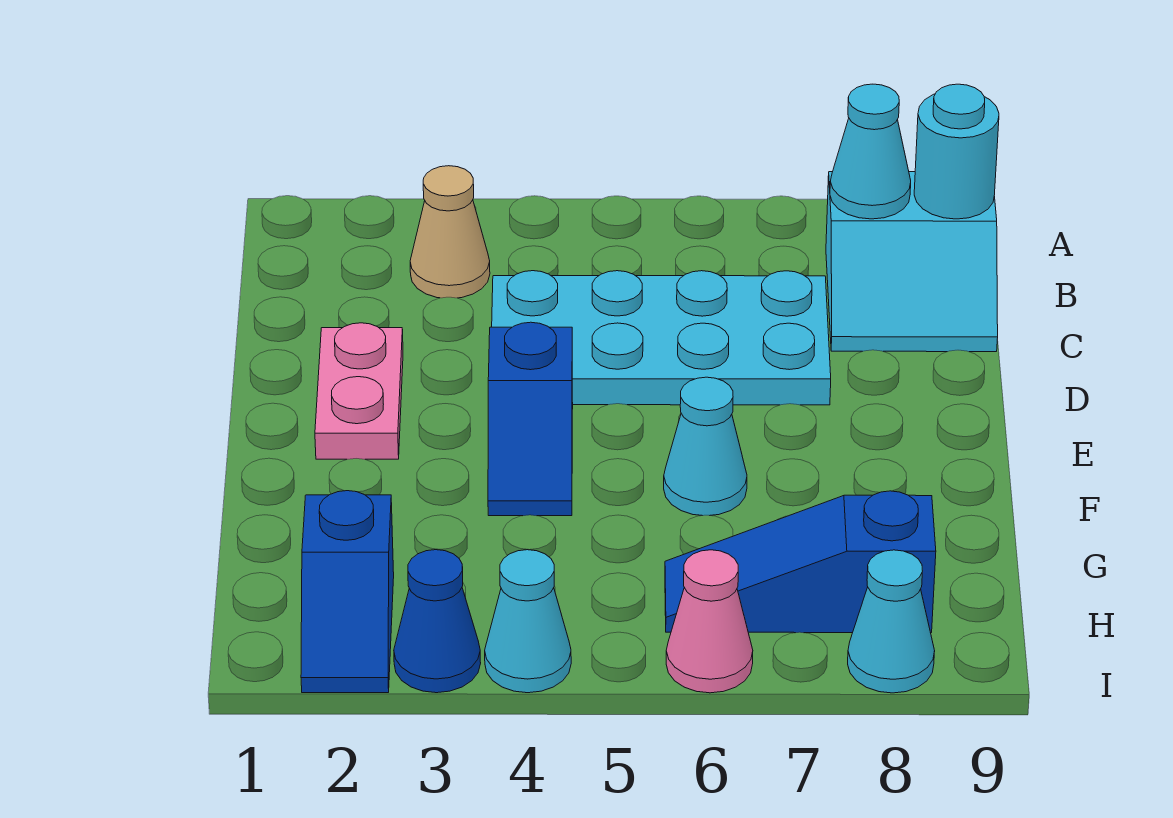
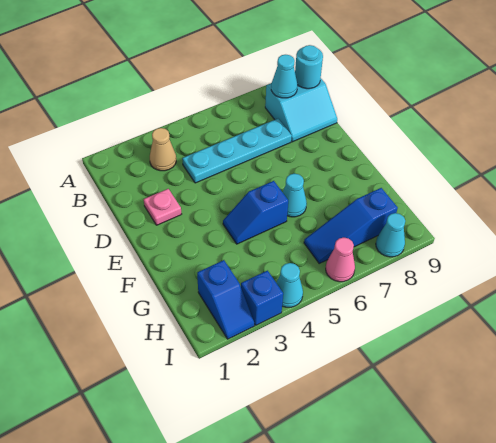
cyan plate C4:D7 level 1 -> cyan plate C4:C7 level 1
pink plate D2:E2 level 1 -> pink plate D2 level 1
blue slope E4:F4 level 1 top E -> blue slope F4:F5 level 1 top 5
blue cone I3 level 1 -> blue brick I3 level 1

